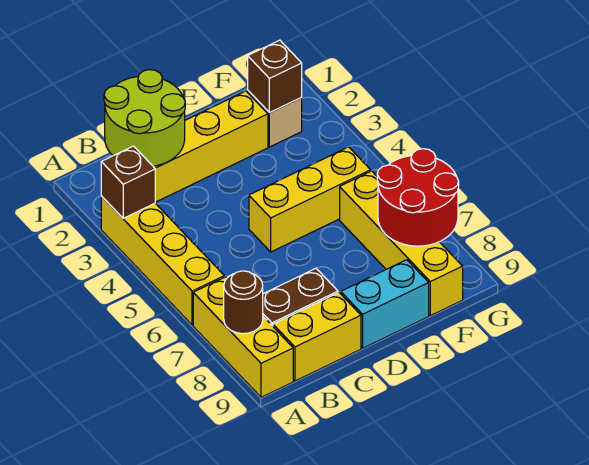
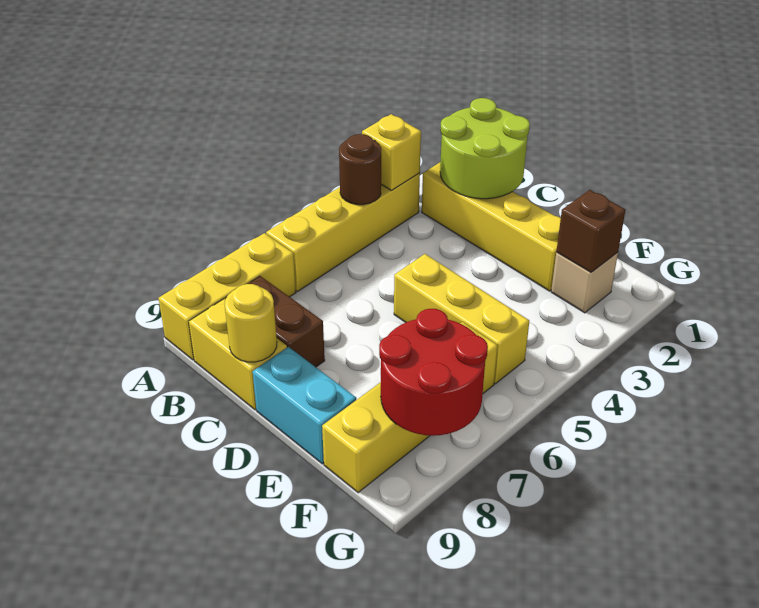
brown brick A3 level 2 -> yellow brick A3 level 2
brown round brick A8 level 2 -> brown round brick A4 level 2
none -> yellow round brick C9 level 2

